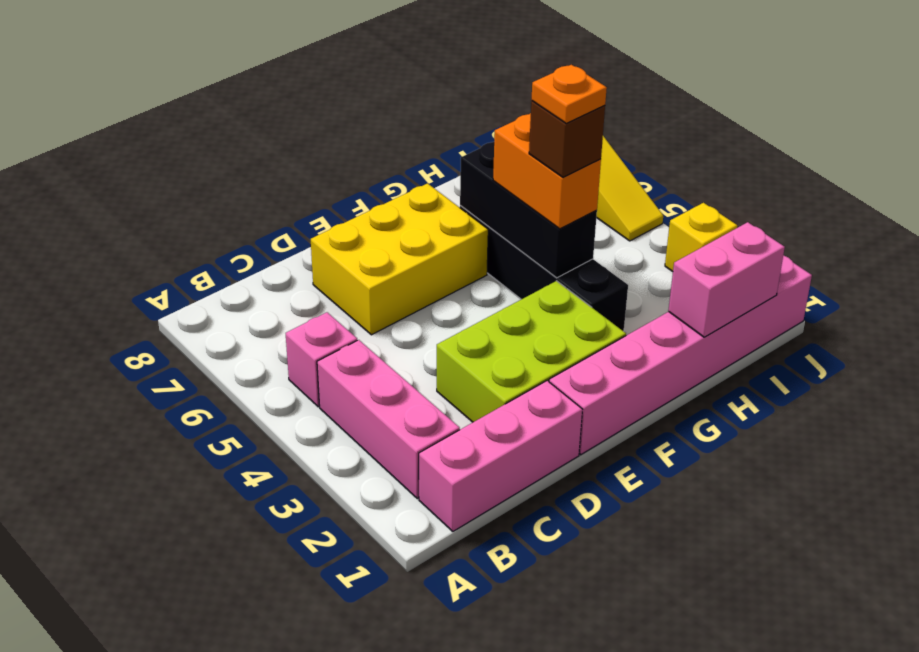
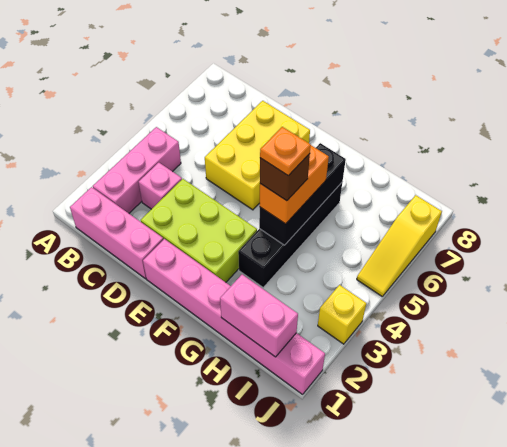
pink brick B5 level 1 -> pink brick C3 level 1
yellow brick D6:F7 level 1 -> yellow brick D5:E7 level 1

